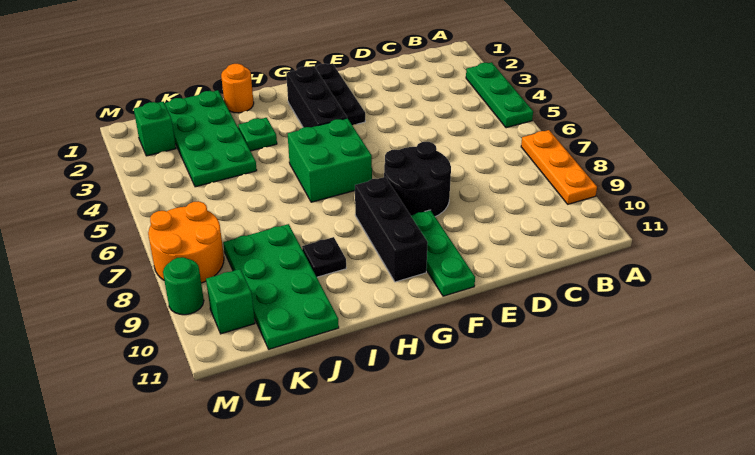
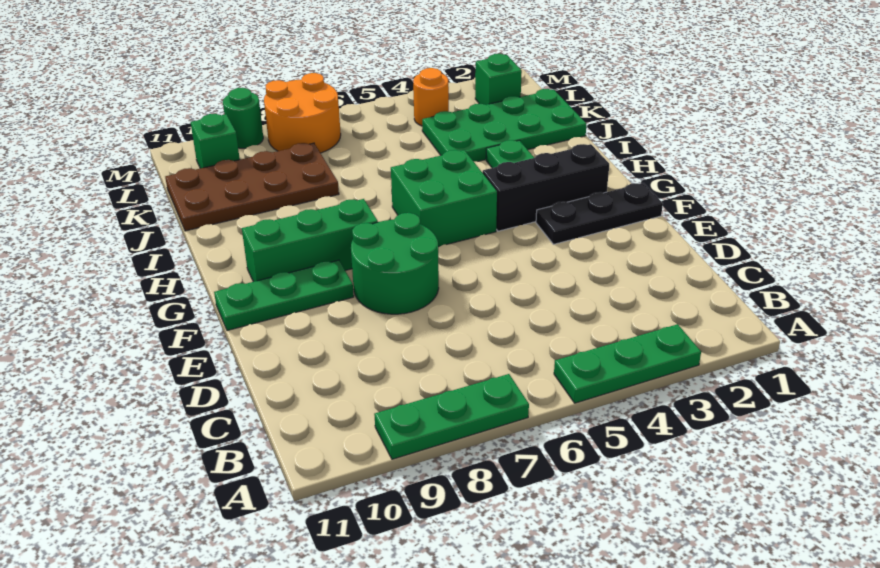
orange plate A7:A9 level 1 -> green plate A7:A9 level 1
black round brick E7:F8 level 1 -> green round brick E7:F8 level 1
black brick G8:G10 level 1 -> green brick G8:G10 level 1
orange round brick I1 level 1 -> orange round brick L4 level 1
black plate I9 level 1 -> none
green plate J8:K11 level 1 -> brown plate J8:K11 level 1

